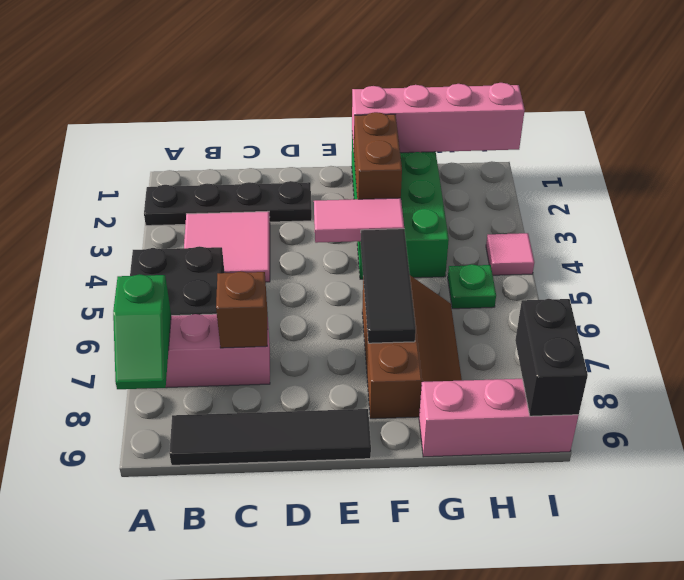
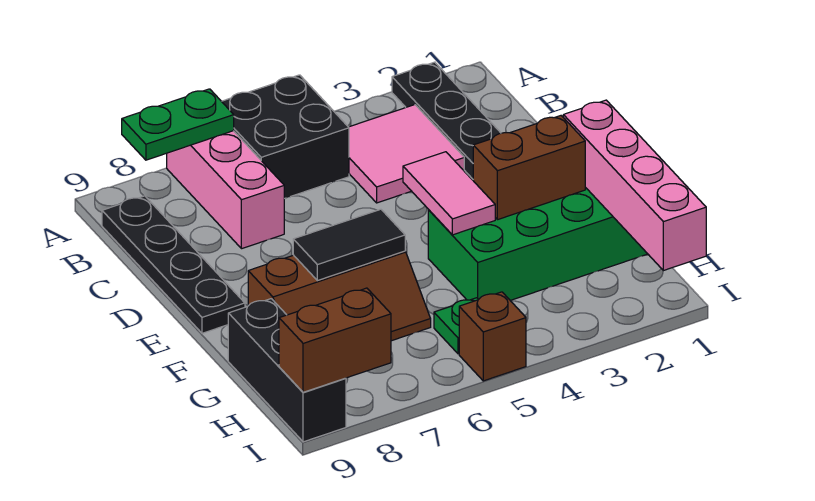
green slope A7:A8 level 2 top 7 -> green plate A7:A8 level 2
black tile B9:E9 level 1 -> black plate B9:E9 level 1
brown brick C7 level 2 -> brown brick I5 level 1
black tile F5:F7 level 2 -> black tile F6:F7 level 2
pink brick G9:I9 level 1 -> black brick G9:I9 level 1
pink tile I4 level 1 -> none
black brick I8:I9 level 2 -> brown brick I8:I9 level 2

